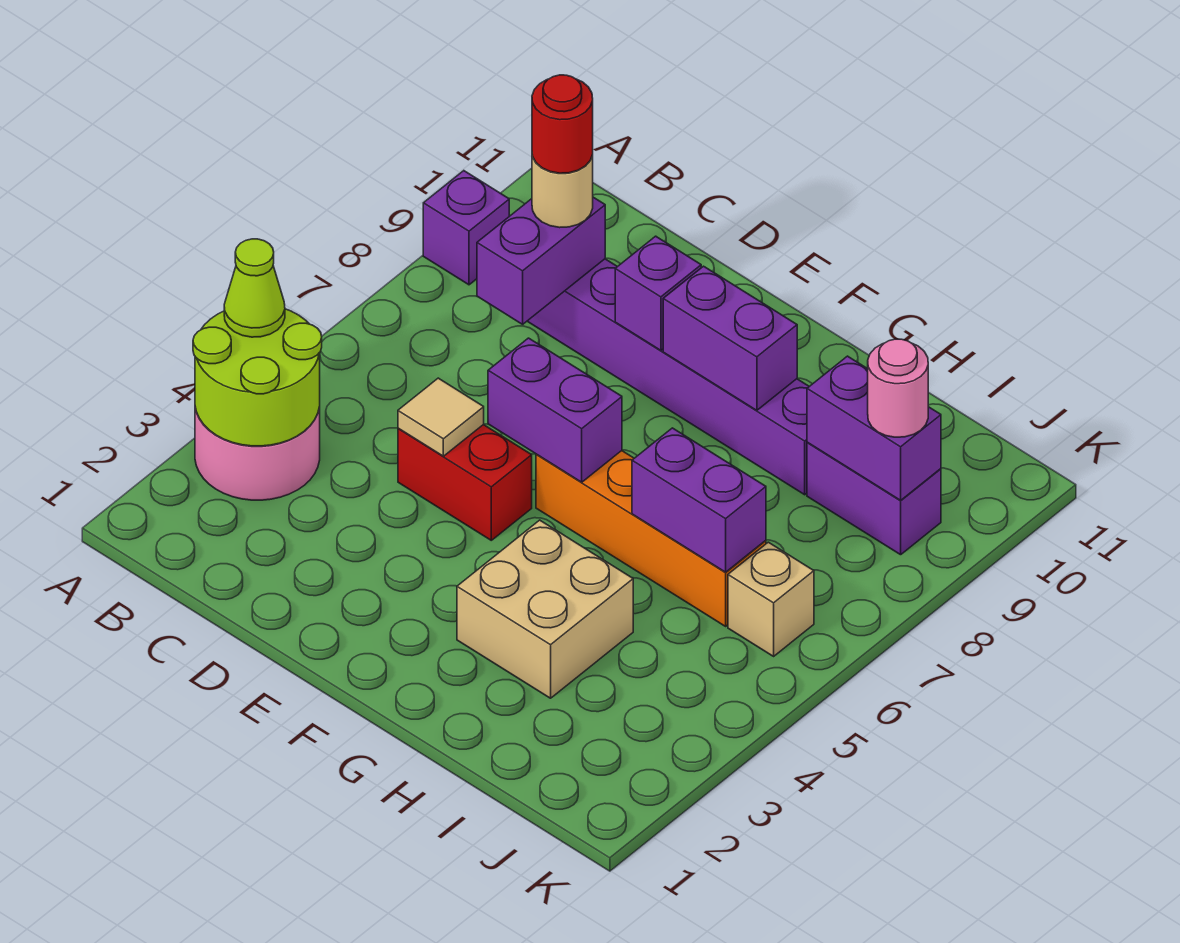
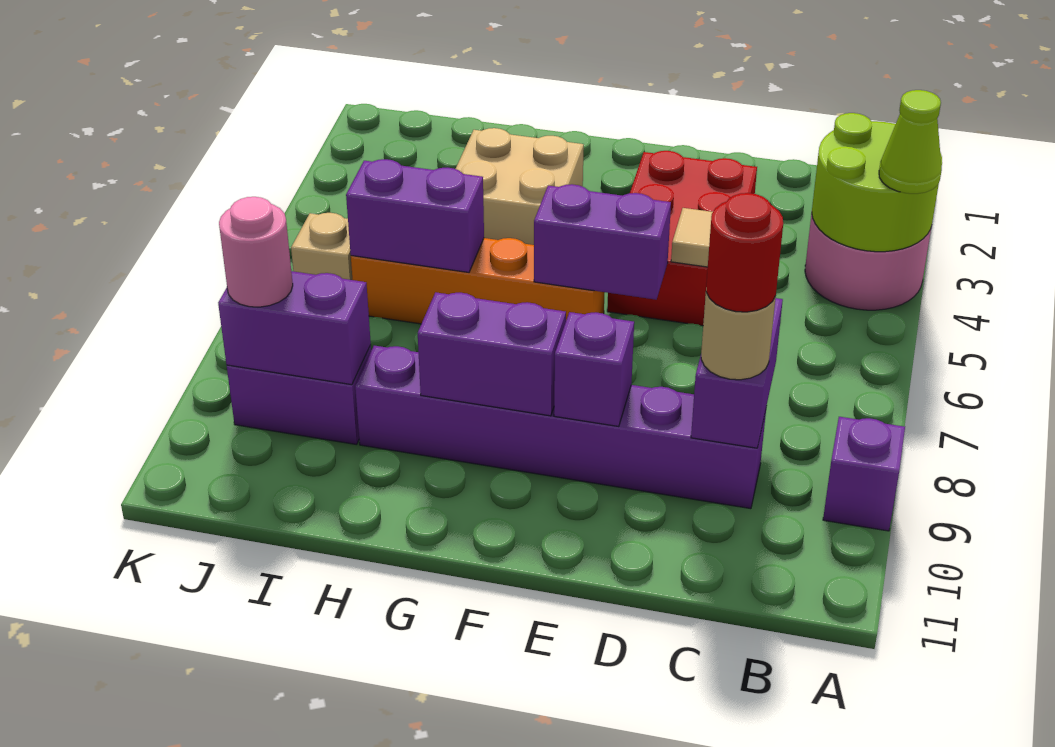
red brick D5:E5 level 1 -> red brick D3:E5 level 1

